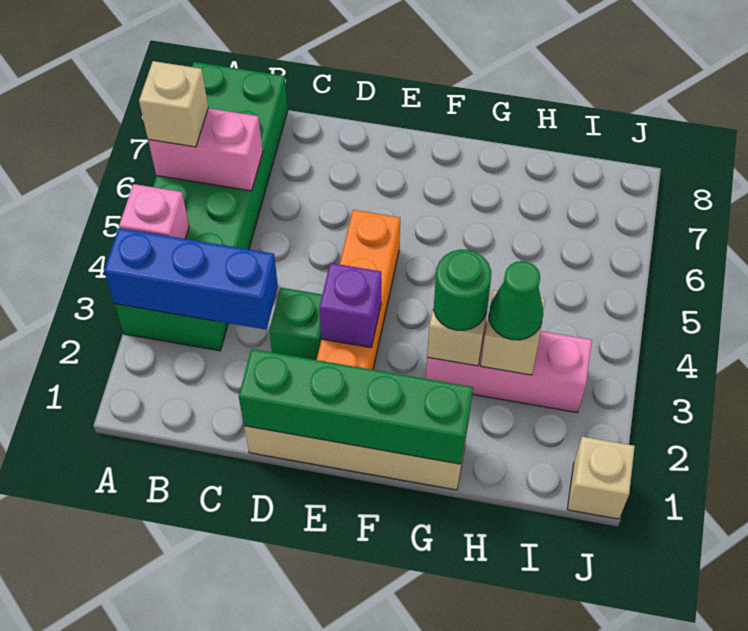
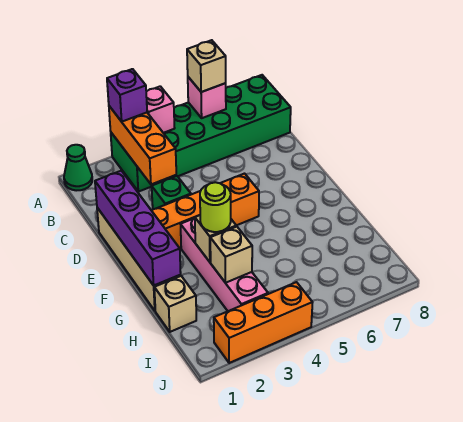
blue brick A3:C3 level 2 -> orange brick A3:C3 level 2
pink brick A6:B6 level 2 -> pink brick A6 level 2
green brick D1:G1 level 2 -> purple brick D1:G1 level 2
purple brick E3 level 2 -> purple brick A3 level 3
pink brick G3:I3 level 1 -> pink brick F3:I3 level 1
green round brick G3 level 3 -> lime round brick G3 level 3
green cone H3 level 3 -> green cone A1 level 1
tan brick J1 level 1 -> tan brick H1 level 1
none -> orange brick J2:J4 level 1

